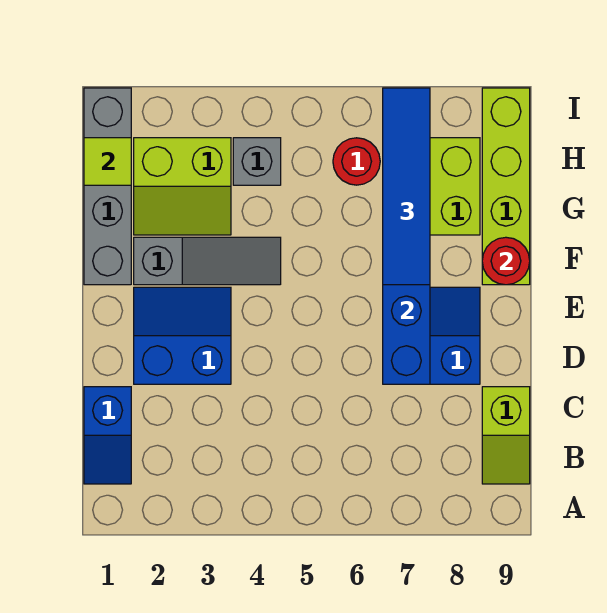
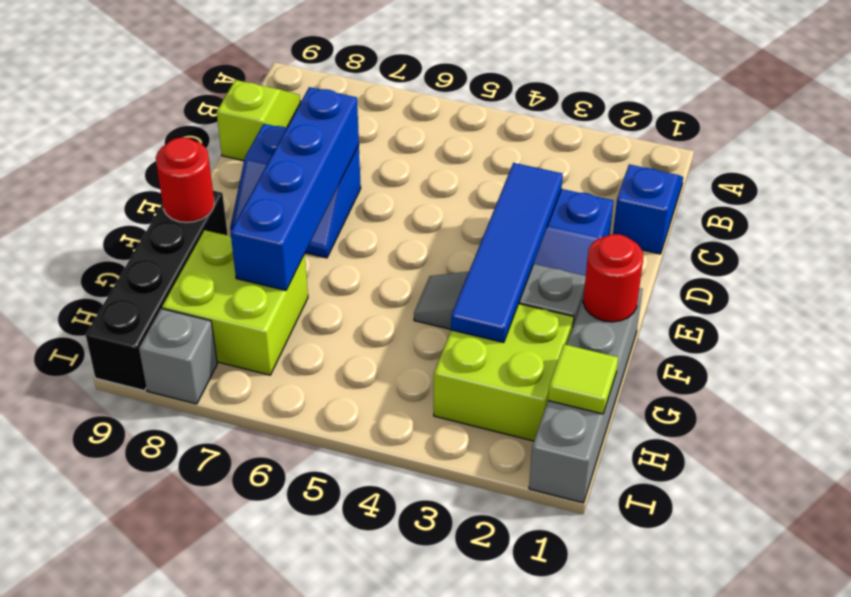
blue tile F7:I7 level 3 -> blue tile D3:G3 level 2
lime brick F9:I9 level 1 -> black brick F9:I9 level 1
lime slope G2:H3 level 1 top H -> lime brick G2:H3 level 1
grey brick H4 level 1 -> grey brick I8 level 1
red round brick H6 level 1 -> red round brick F1 level 2

